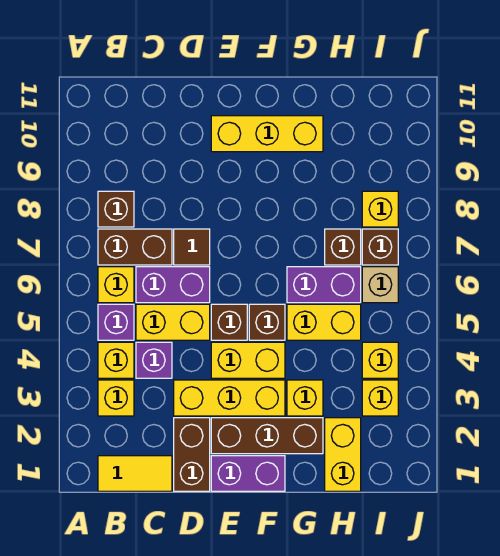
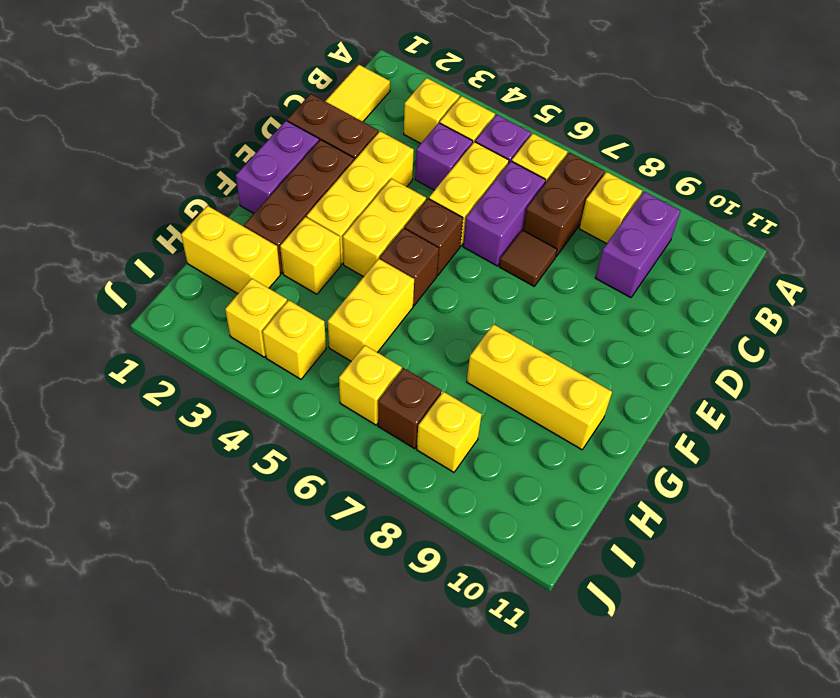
brown brick B8 level 1 -> yellow brick B8 level 1
yellow brick E10:G10 level 1 -> yellow brick G8:G10 level 1
purple brick G6:H6 level 1 -> purple brick B9:C9 level 1
brown brick H7 level 1 -> none
tan brick I6 level 1 -> yellow brick I6 level 1

